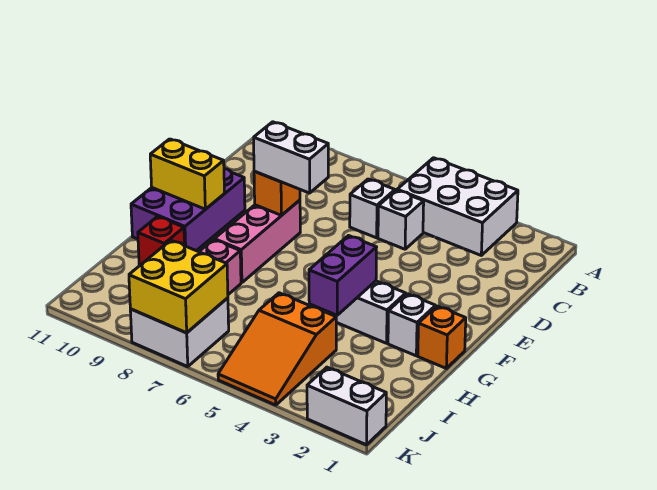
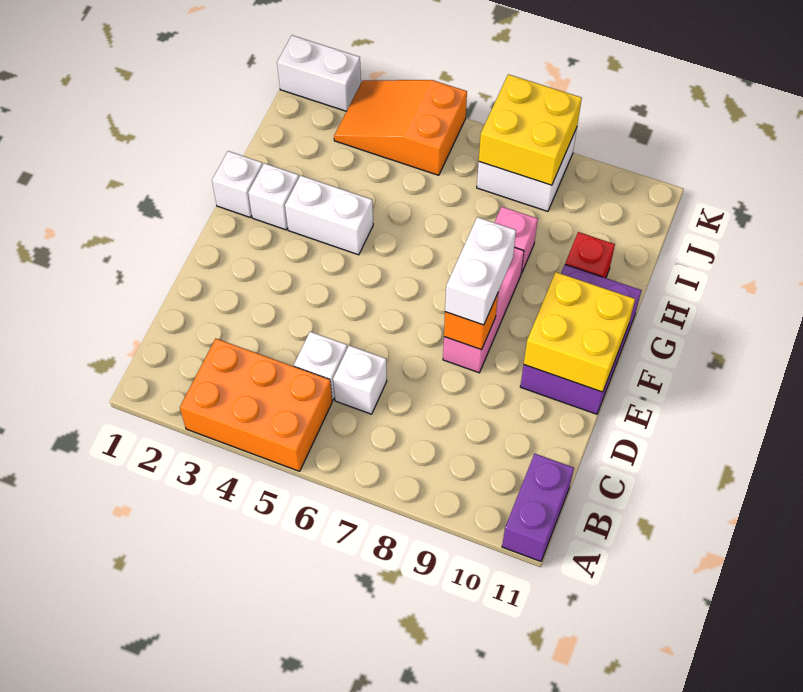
white brick A3:B5 level 1 -> orange brick A3:B5 level 1
white brick E7:E8 level 3 -> white brick E8:F8 level 3
yellow brick F10:F11 level 2 -> yellow brick E10:F11 level 2
orange brick G1 level 1 -> white brick G1 level 1
purple brick G4:H4 level 2 -> purple brick A11:B11 level 1
orange slope I4:K5 level 1 top I -> orange slope J3:K5 level 1 top 5

